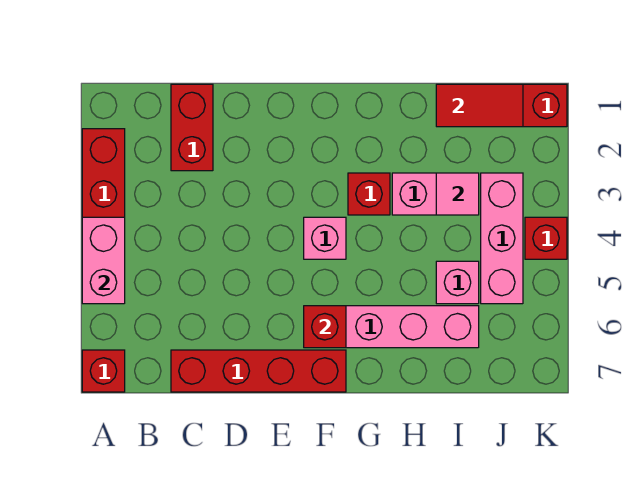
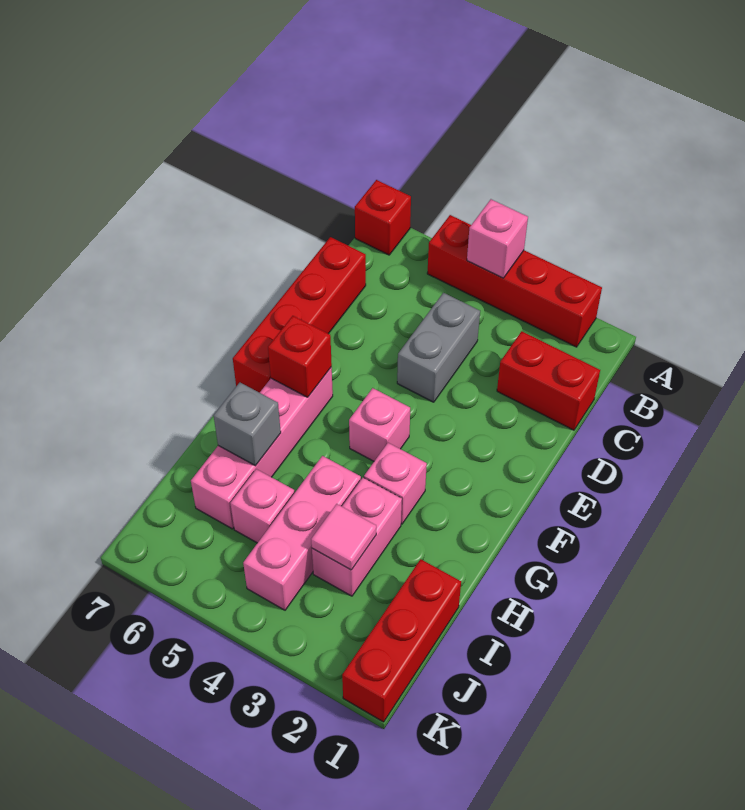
pink brick A4:A5 level 2 -> pink brick A4 level 2
none -> grey brick C4:D4 level 1
red brick G3 level 1 -> pink brick G3 level 1
none -> grey brick H6 level 2
red tile I1:J1 level 2 -> none
pink brick J3:J5 level 1 -> pink brick H4:J4 level 1
red brick K4 level 1 -> none

